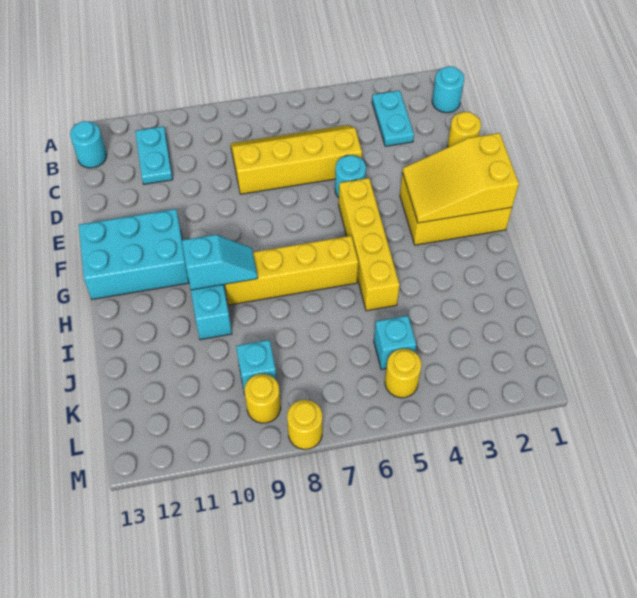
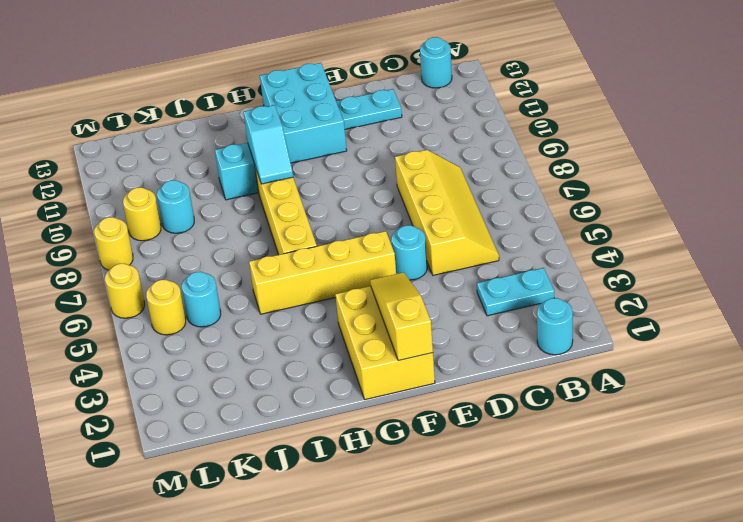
cyan plate B11:C11 level 1 -> cyan plate D12:E12 level 1
yellow round brick D1 level 1 -> yellow round brick M6 level 1
yellow slope F1:G3 level 2 top 1 -> yellow slope F1:F3 level 2 top 1
cyan brick K5 level 1 -> cyan round brick K5 level 1
cyan brick K9 level 1 -> cyan round brick K9 level 1

